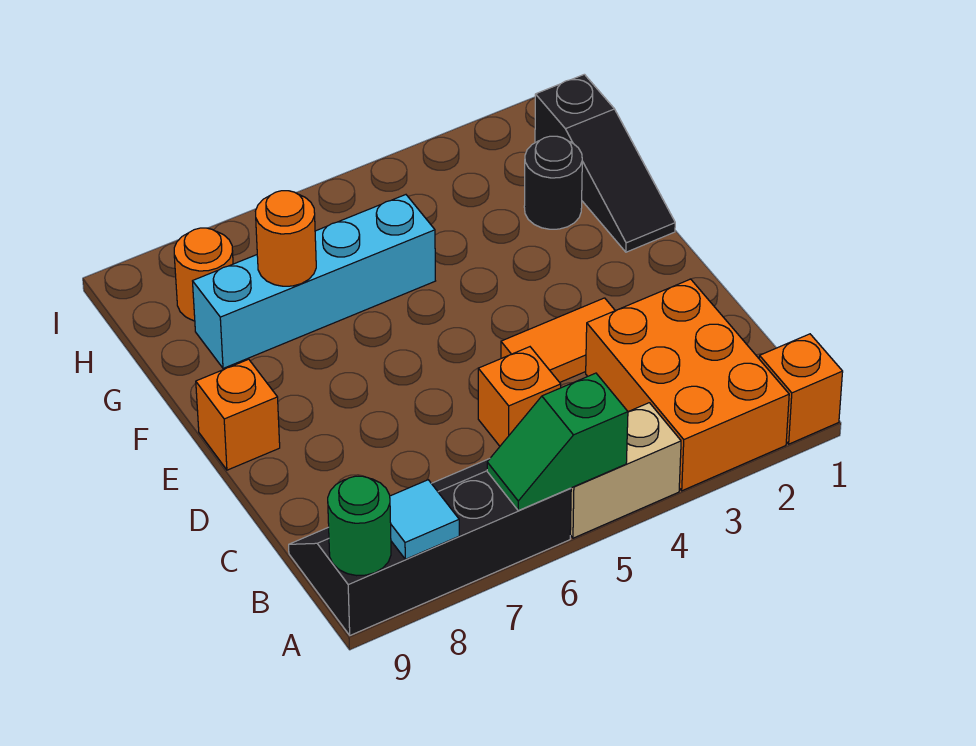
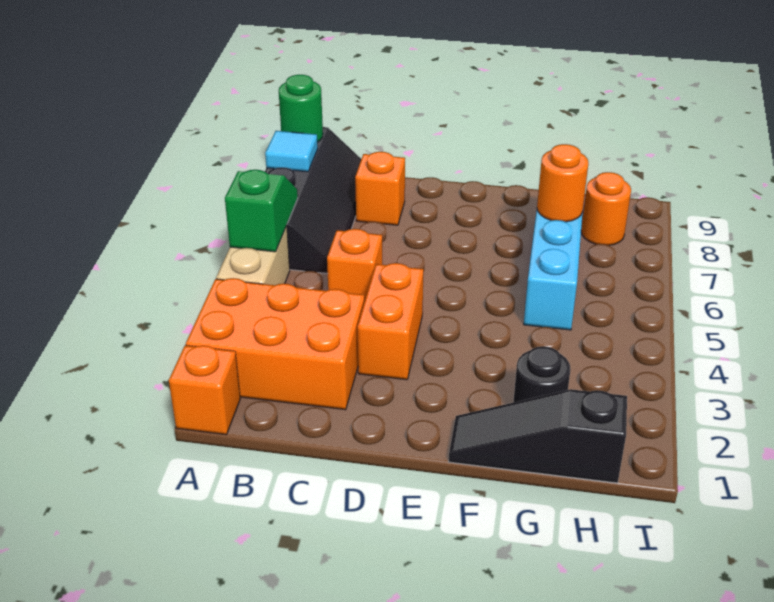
orange tile D3:D4 level 1 -> orange brick D3:D4 level 1
orange brick E9 level 1 -> orange brick C8 level 1

